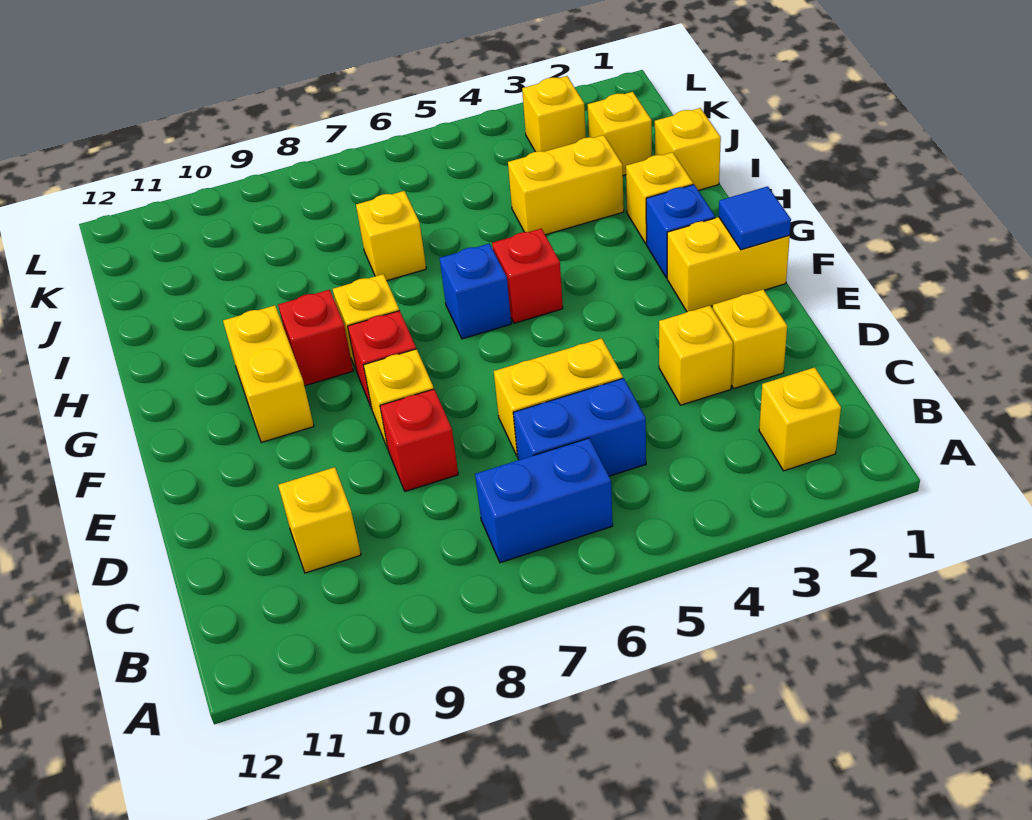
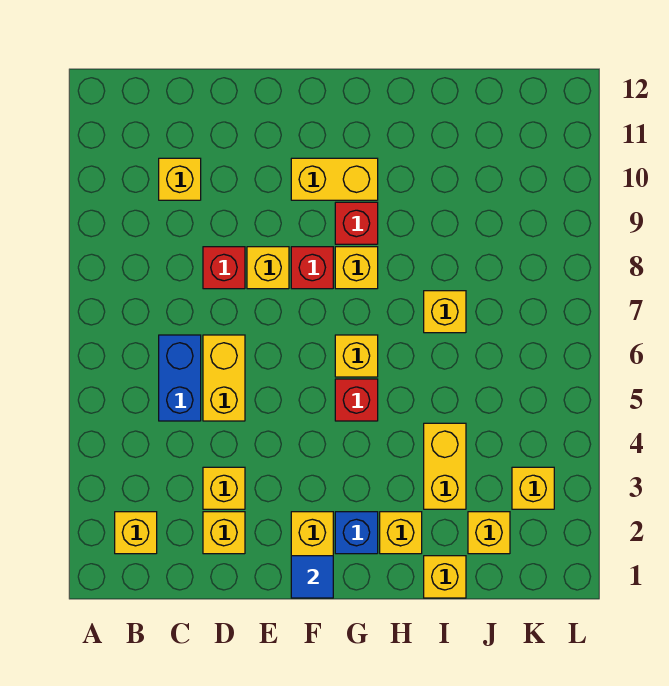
blue brick B6:B7 level 1 -> none
blue brick G6 level 1 -> yellow brick G6 level 1

